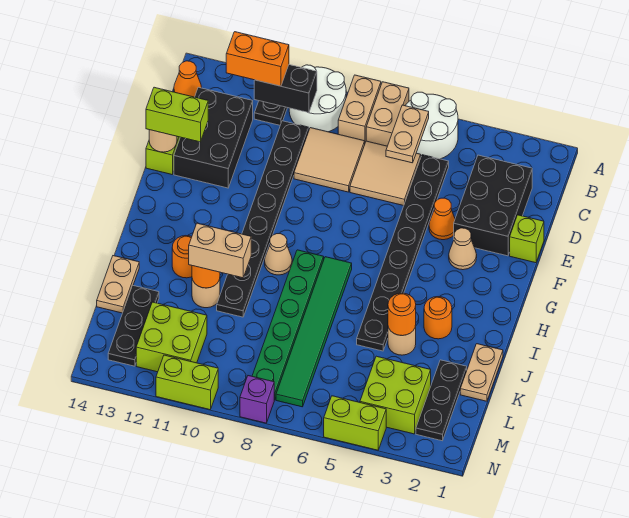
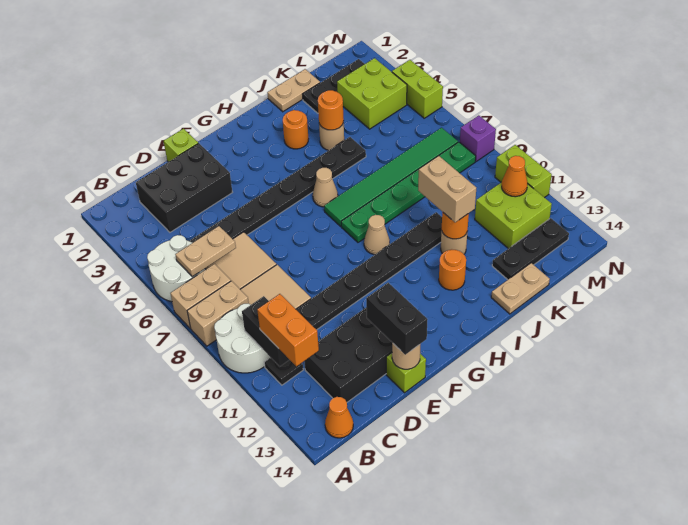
orange cone E4 level 1 -> orange cone M11 level 2
lime brick E13:E14 level 3 -> black brick E13:E14 level 3
tan cone F3 level 1 -> tan cone H6 level 1

